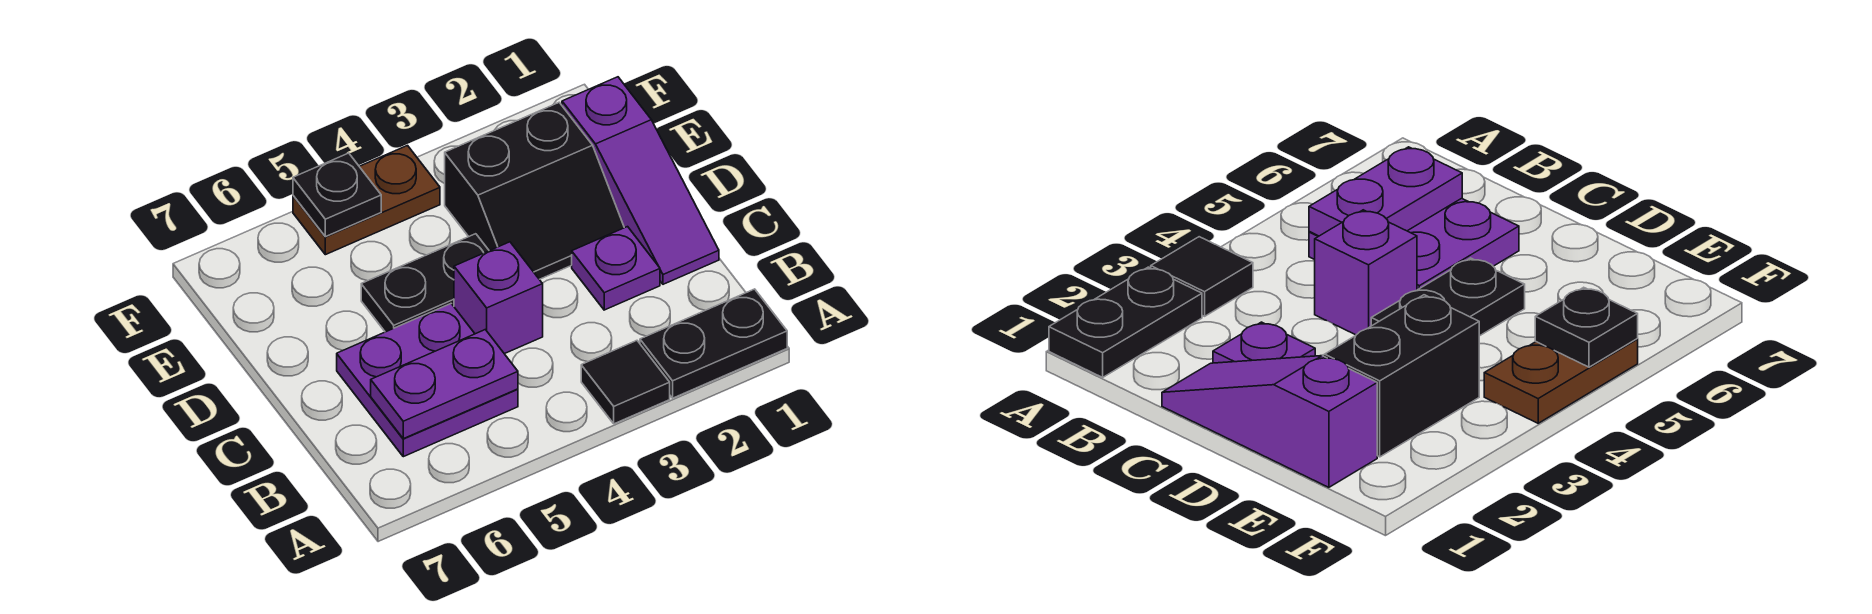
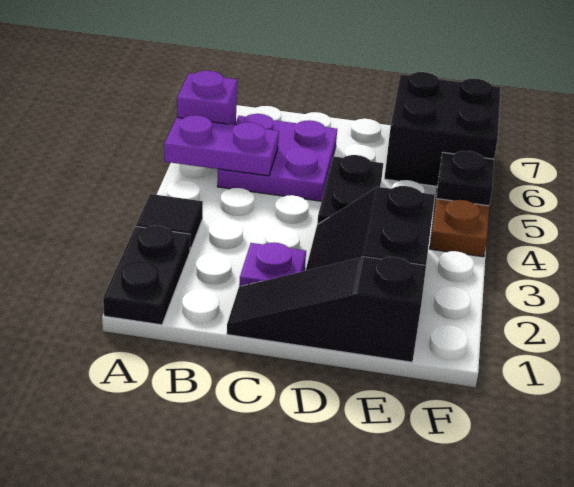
purple plate B5:B6 level 2 -> purple plate A5:B5 level 2
purple slope C1:E1 level 1 top E -> black slope C1:E1 level 1 top E
purple brick C4 level 1 -> purple brick A6 level 1
none -> black brick E6:F7 level 1

